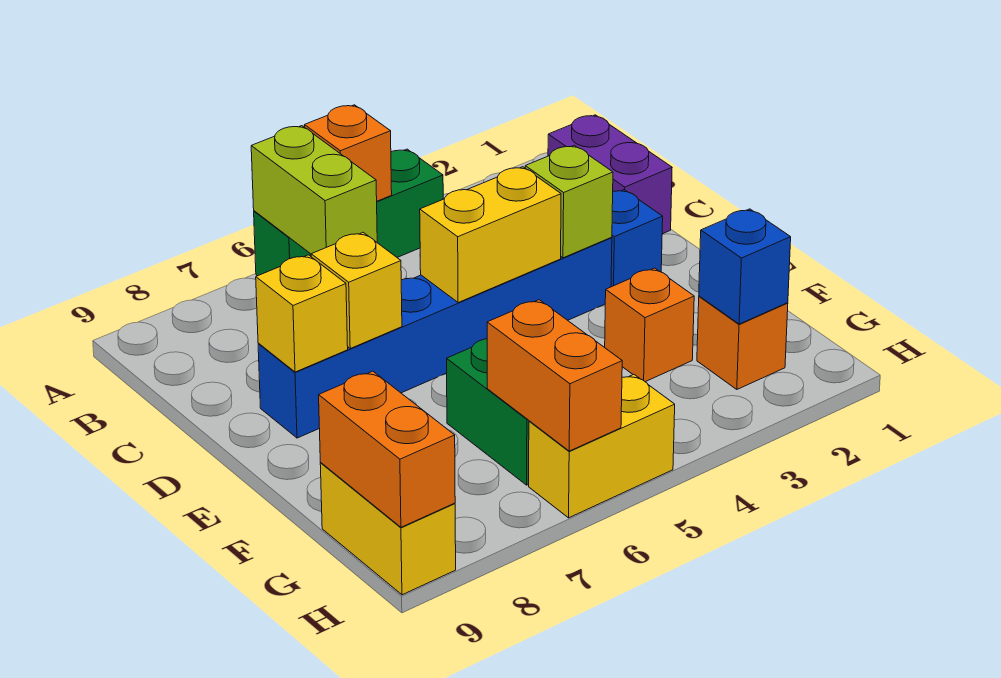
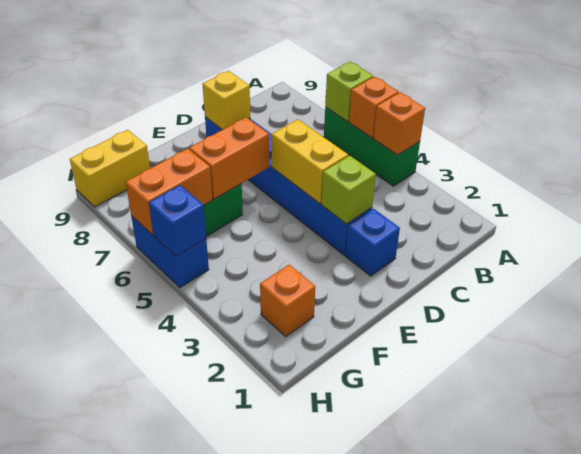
lime brick A6:B6 level 2 -> lime brick A6 level 2
purple brick B1:C1 level 1 -> none
yellow brick D7 level 2 -> none
orange brick F3 level 1 -> orange brick A4 level 2
blue brick G2 level 2 -> blue brick H5 level 2
orange brick G9:H9 level 2 -> orange brick E6:F6 level 2
yellow brick H5:H6 level 1 -> blue brick H5:H6 level 1

